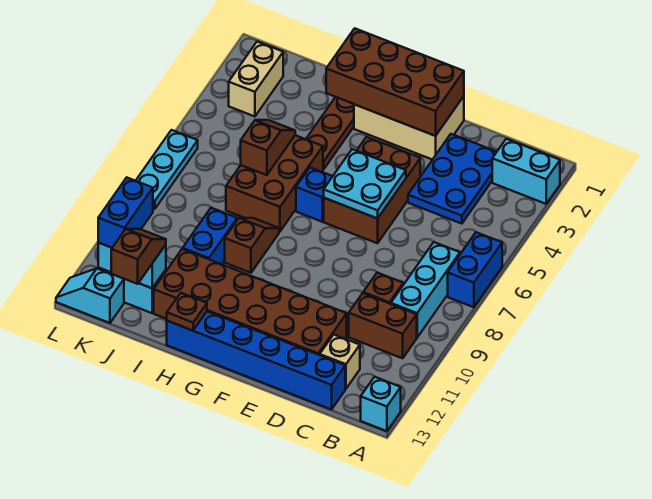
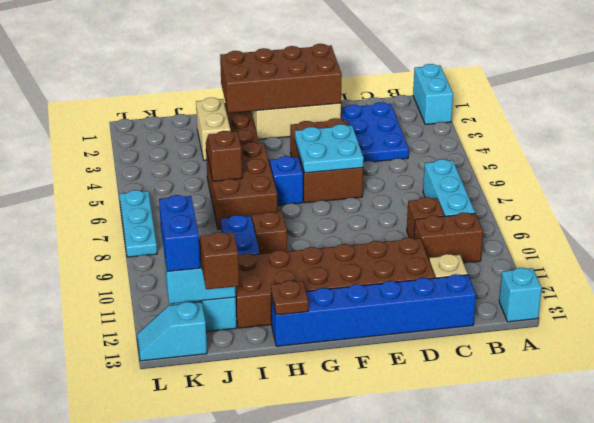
cyan brick A2:B2 level 1 -> cyan brick A1:A2 level 1
blue brick A6:A7 level 1 -> none
tan brick K2:K3 level 1 -> tan brick I2:I3 level 1

